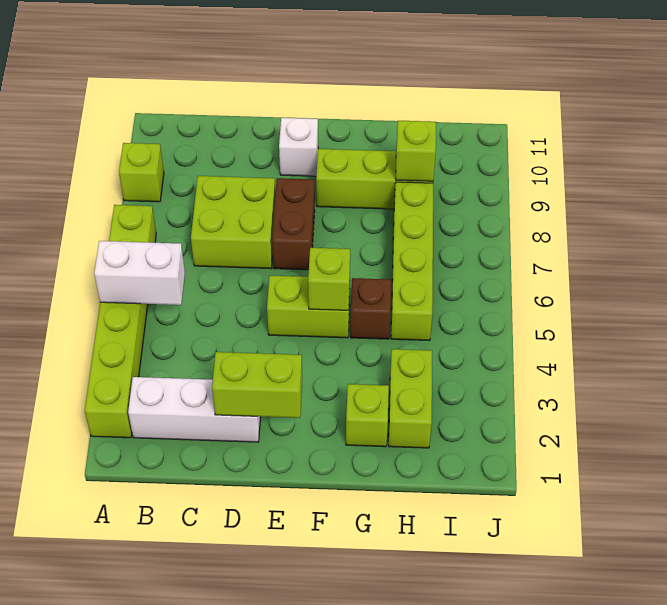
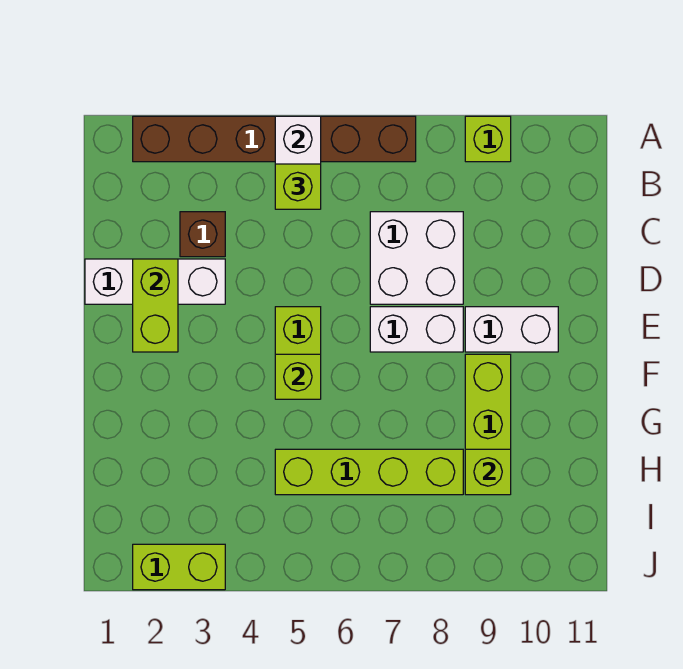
lime brick A2:A7 level 1 -> brown brick A2:A7 level 1
white brick B2:D2 level 1 -> white brick D1:D3 level 1
lime brick C7:D8 level 1 -> white brick C7:D8 level 1
brown brick E7:E8 level 1 -> white brick E7:E8 level 1
white brick E10 level 1 -> white brick E9:E10 level 1
lime brick G2 level 1 -> lime brick B5 level 3
brown brick G5 level 1 -> brown brick C3 level 1
lime brick H2:H3 level 1 -> lime brick J2:J3 level 1

